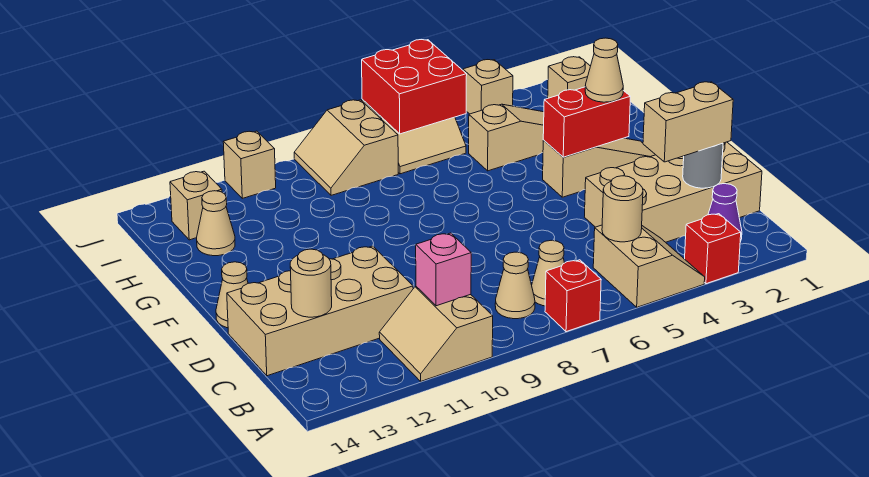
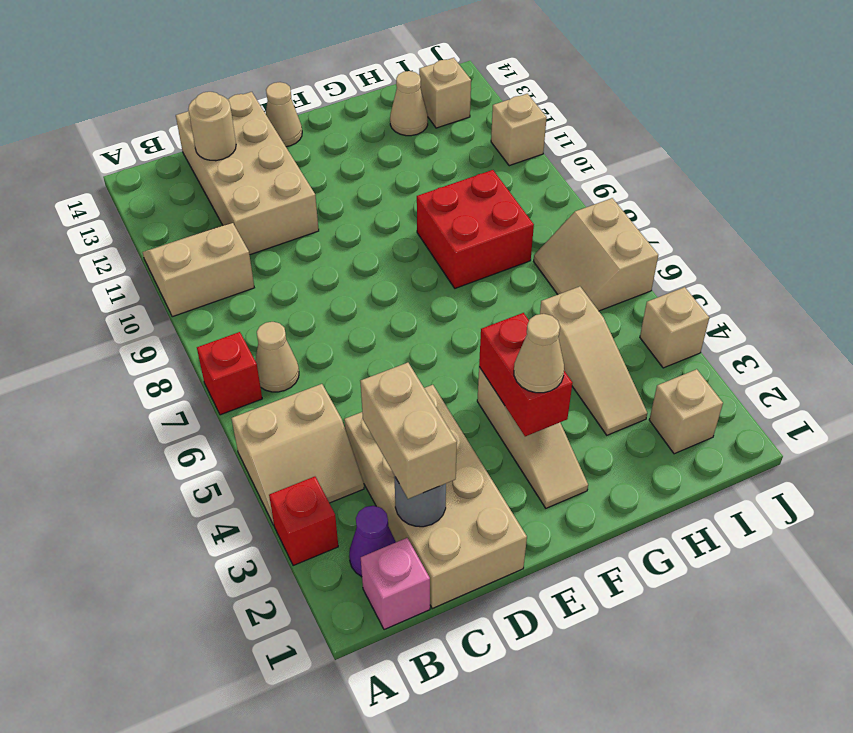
tan round brick B5 level 2 -> none
tan cone B8 level 1 -> none
pink brick B10 level 2 -> pink brick B1 level 1
red brick I6:J7 level 2 -> red brick G8:H9 level 1
tan slope I8:J9 level 1 top 8 -> none

